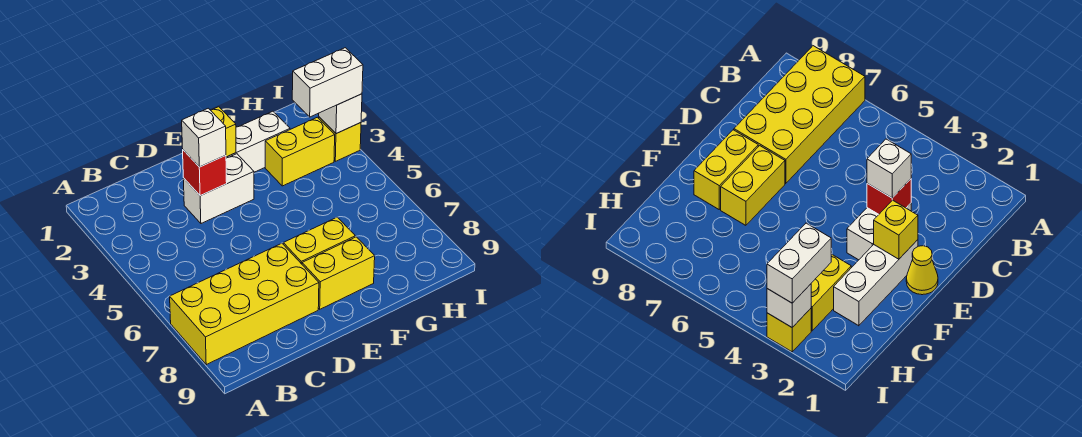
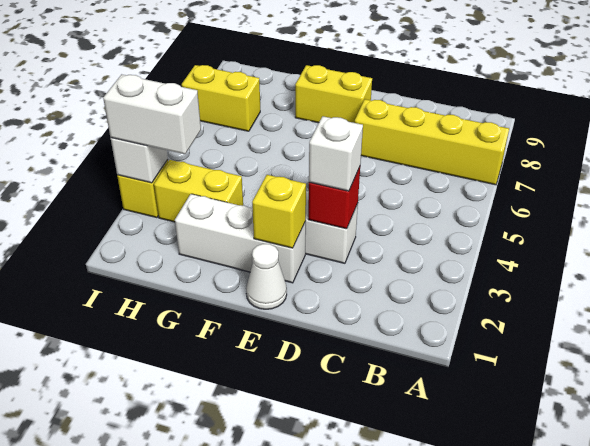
yellow brick A7:D8 level 1 -> yellow brick A7:D7 level 1
yellow cone E1 level 1 -> white cone E1 level 1
yellow brick E7:F7 level 1 -> yellow brick H7:I7 level 1

